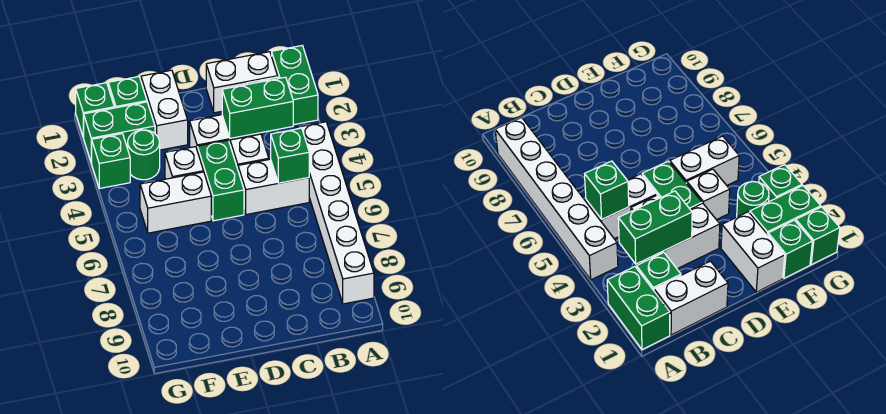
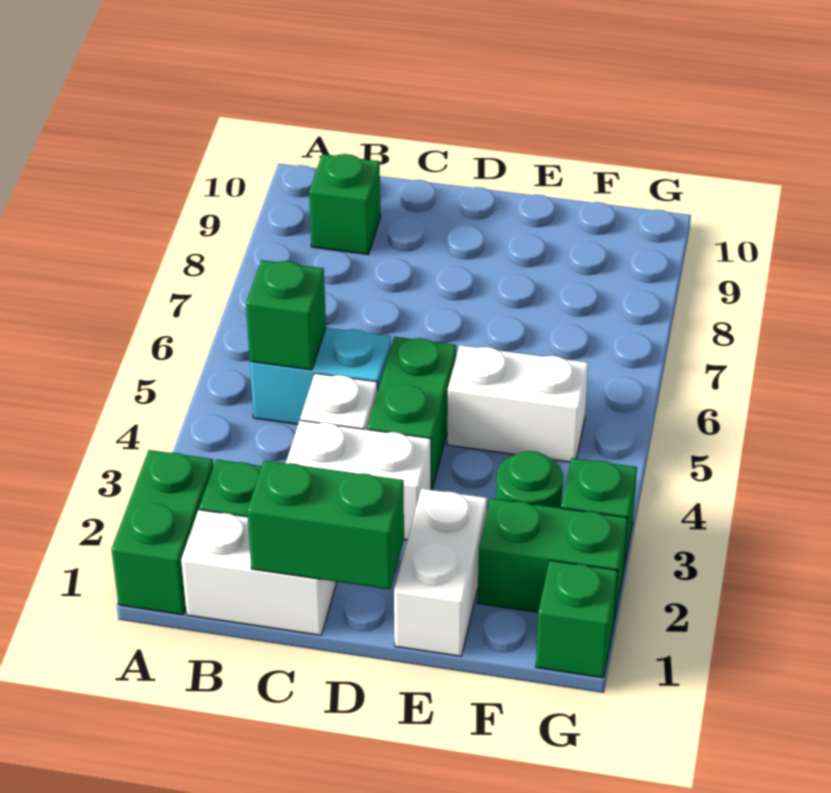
white brick A4:A9 level 1 -> none
green brick B3:C3 level 2 -> green brick C1:D1 level 2
white brick B5:C5 level 1 -> cyan brick B5:C5 level 1
white brick E4 level 1 -> none
green brick F1 level 1 -> green brick B9 level 1

